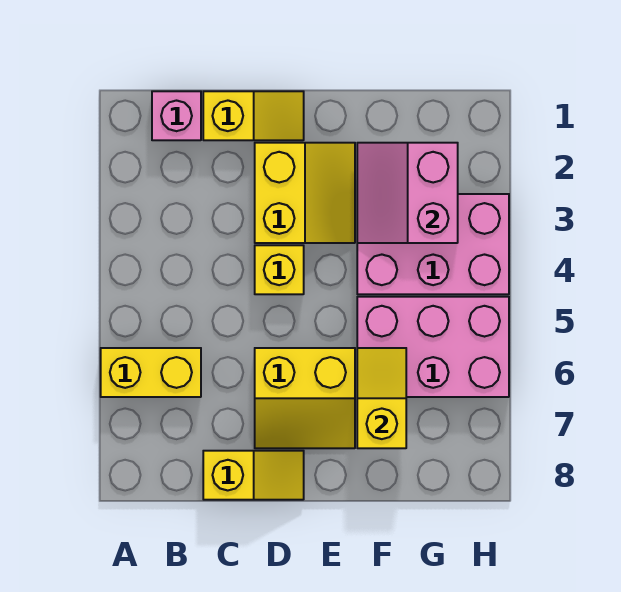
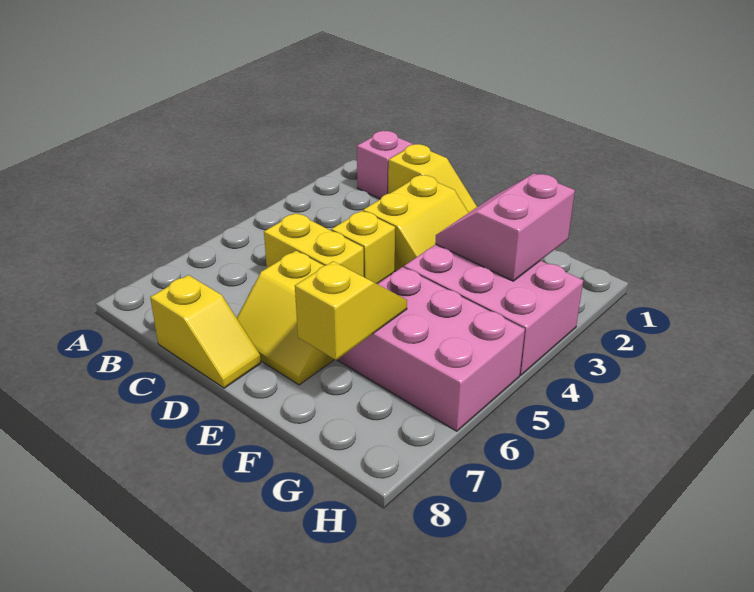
yellow brick A6:B6 level 1 -> yellow brick C5:D5 level 1

